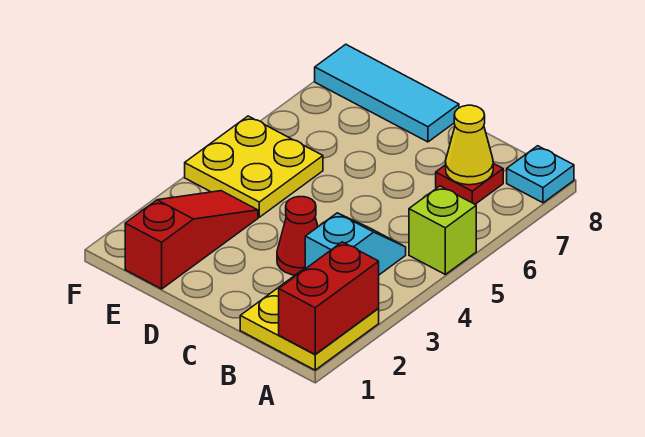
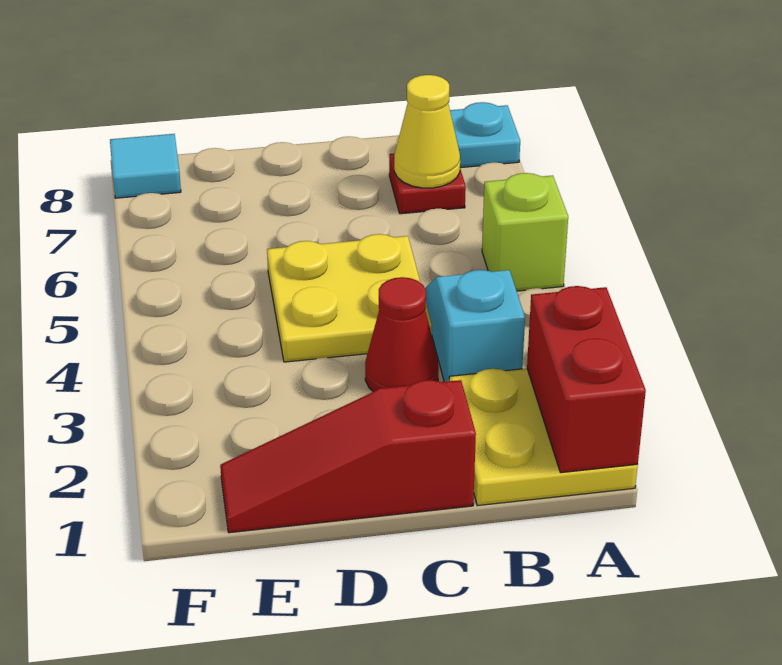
cyan tile D8:F8 level 1 -> cyan tile F8 level 1
red slope E1:E3 level 1 top 1 -> red slope C1:E1 level 1 top C
yellow plate E4:F5 level 1 -> yellow plate C4:D5 level 1

